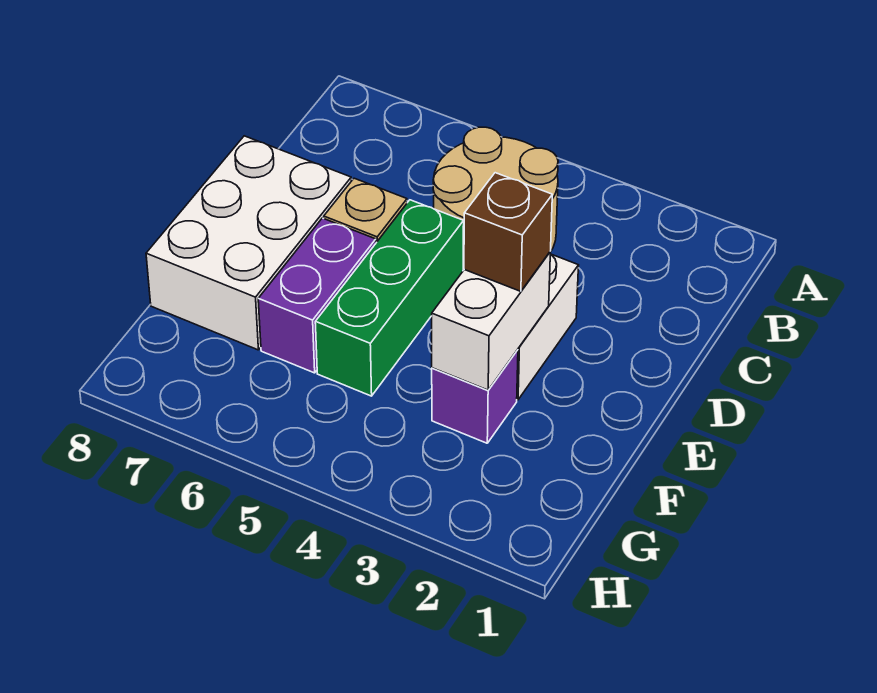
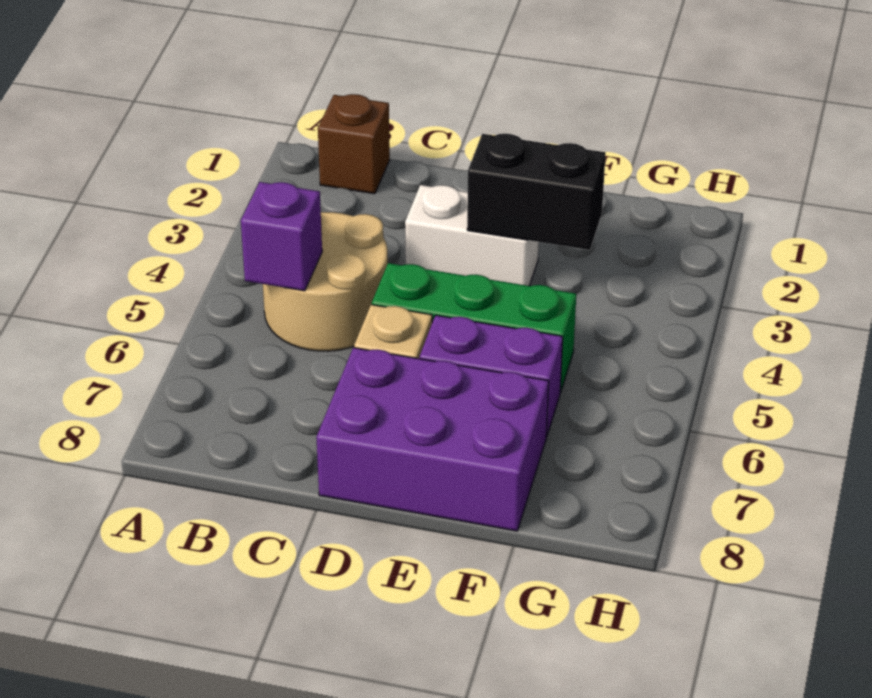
white brick D7:F8 level 1 -> purple brick D7:F8 level 1
white brick E3:F3 level 2 -> black brick E3:F3 level 2
brown brick E3 level 3 -> brown brick B1 level 1
purple brick F3 level 1 -> purple brick B5 level 2

